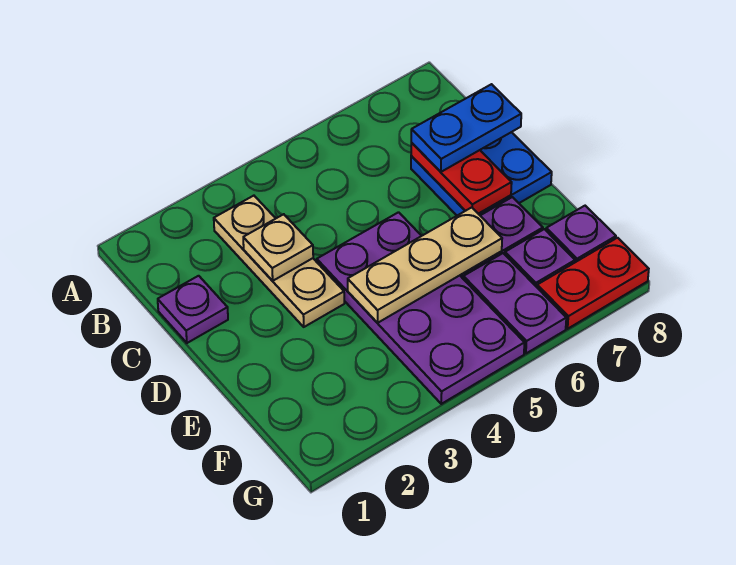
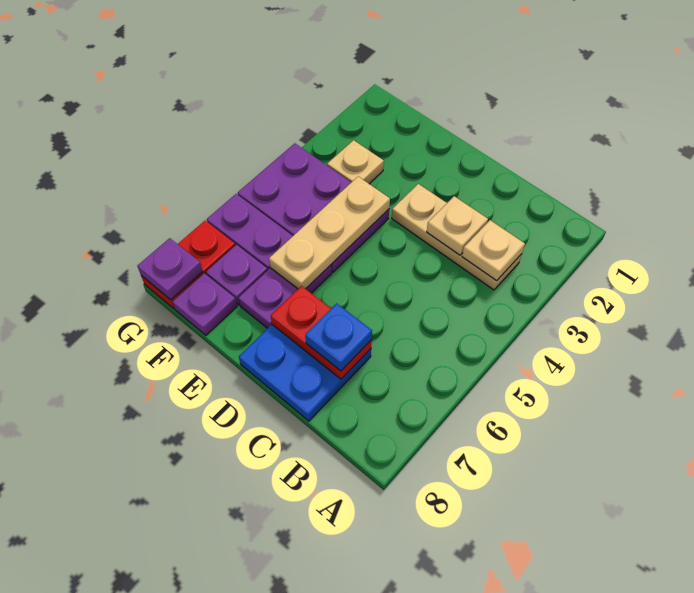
none -> tan plate B3 level 2
purple plate C1 level 1 -> purple plate G8 level 2
blue plate C7:C8 level 3 -> blue plate C7 level 3
purple plate D4:G5 level 1 -> purple plate E4:G5 level 1
none -> tan plate F3 level 1

